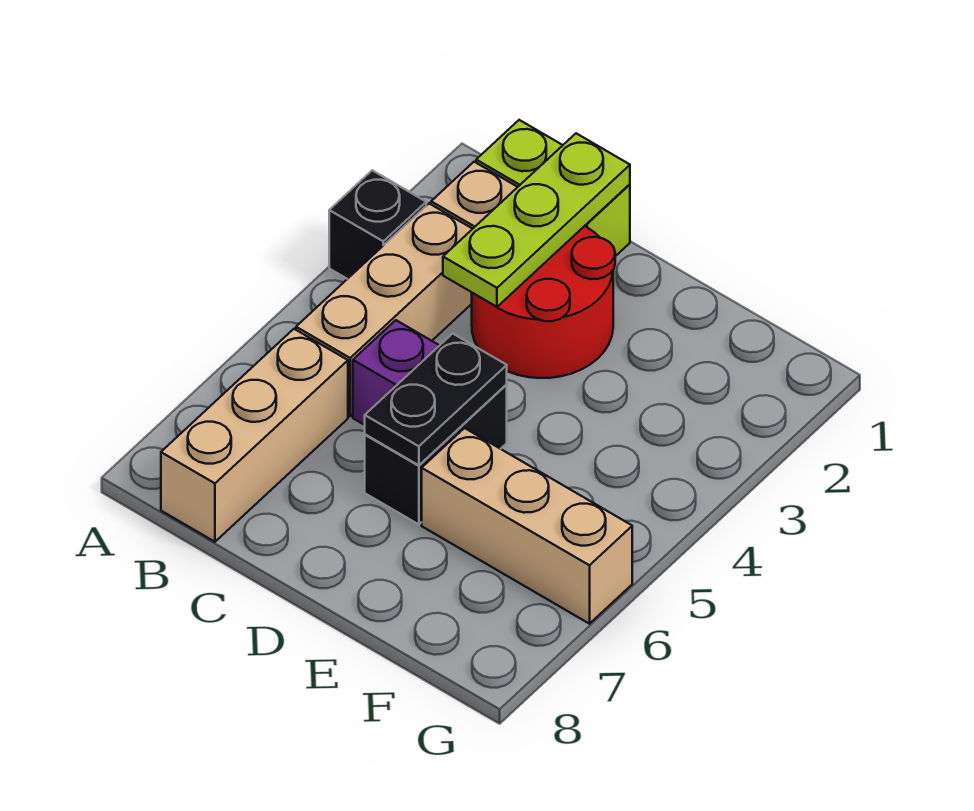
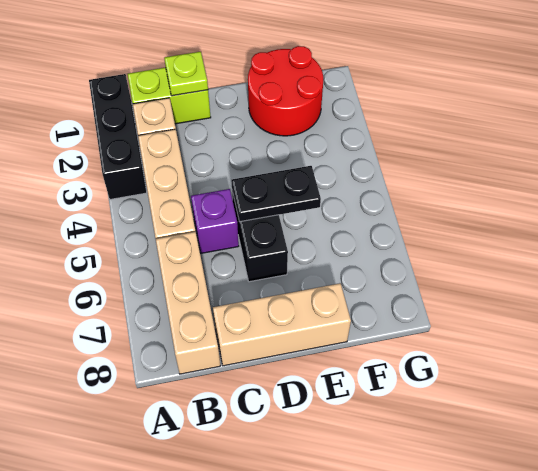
black brick A3 level 1 -> black brick A1:A3 level 1
lime plate C1:C3 level 2 -> lime plate C1 level 2
red round brick C2:D3 level 1 -> red round brick E1:F2 level 1
black plate D5:D6 level 2 -> black plate D5:E5 level 2
tan brick E6:G6 level 1 -> tan brick C8:E8 level 1

